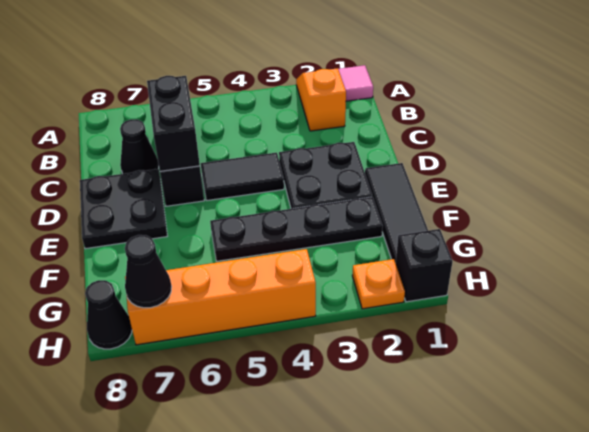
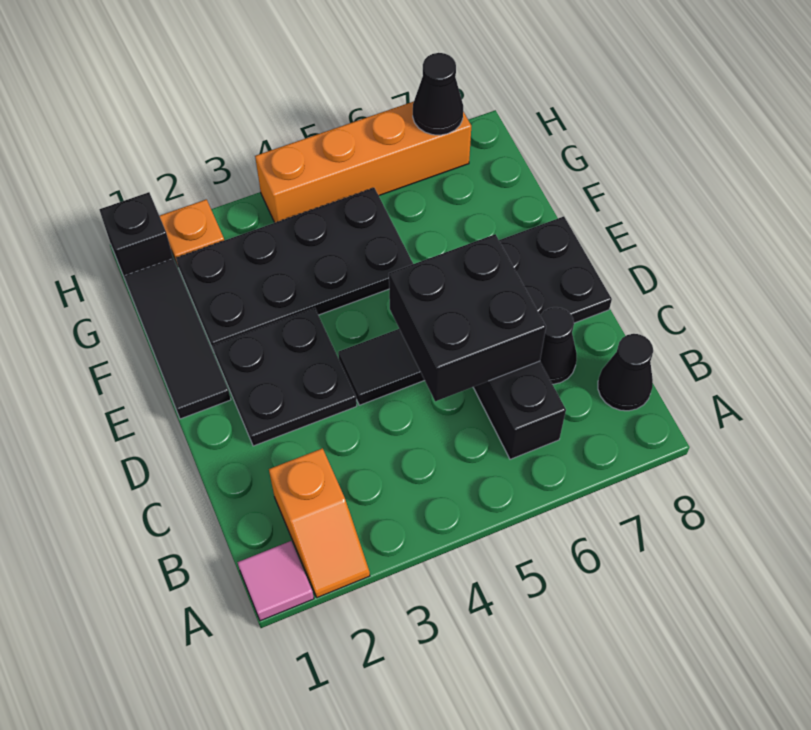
black brick C6:D6 level 2 -> black brick C5:D6 level 2
black plate F2:F5 level 1 -> black plate F2:G5 level 1
black cone H8 level 1 -> black cone B8 level 1

